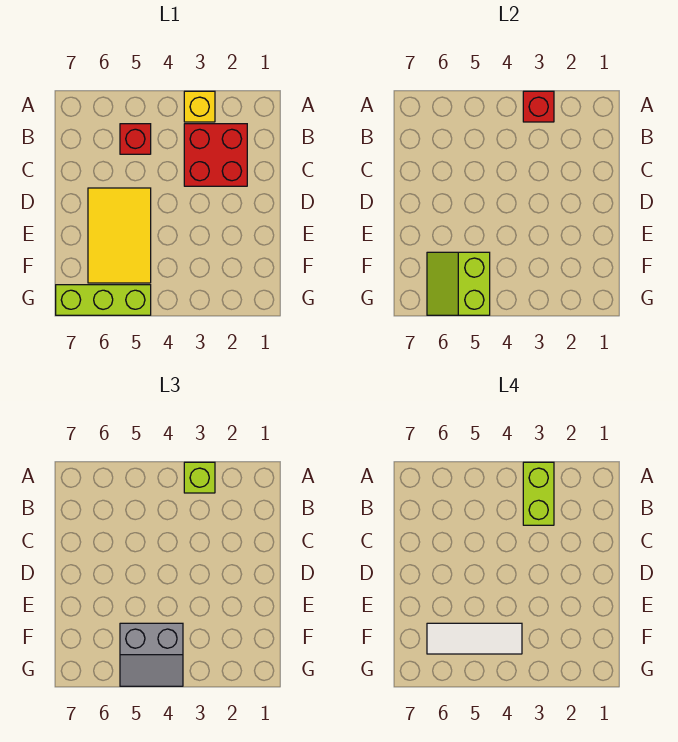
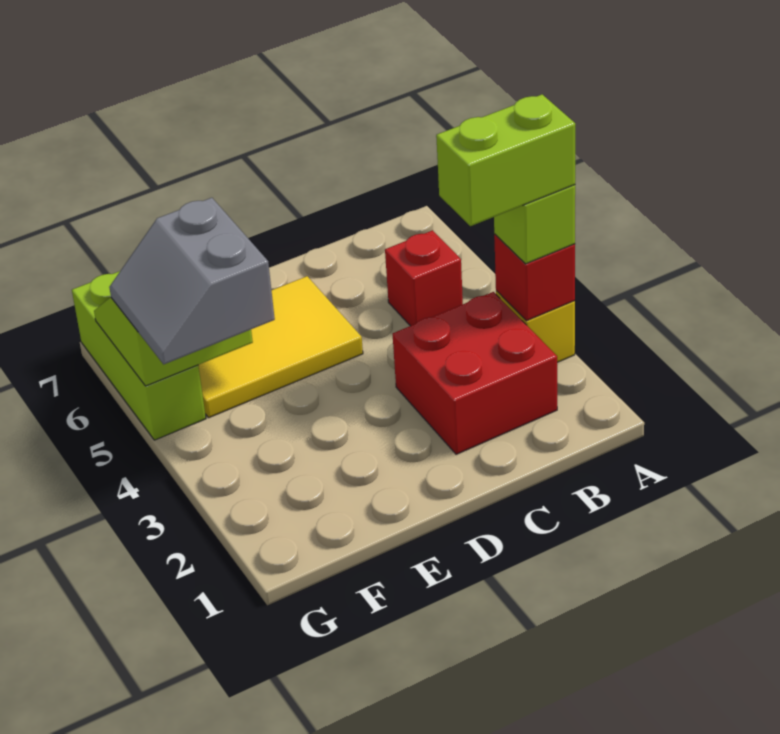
white tile F4:F6 level 4 -> none

